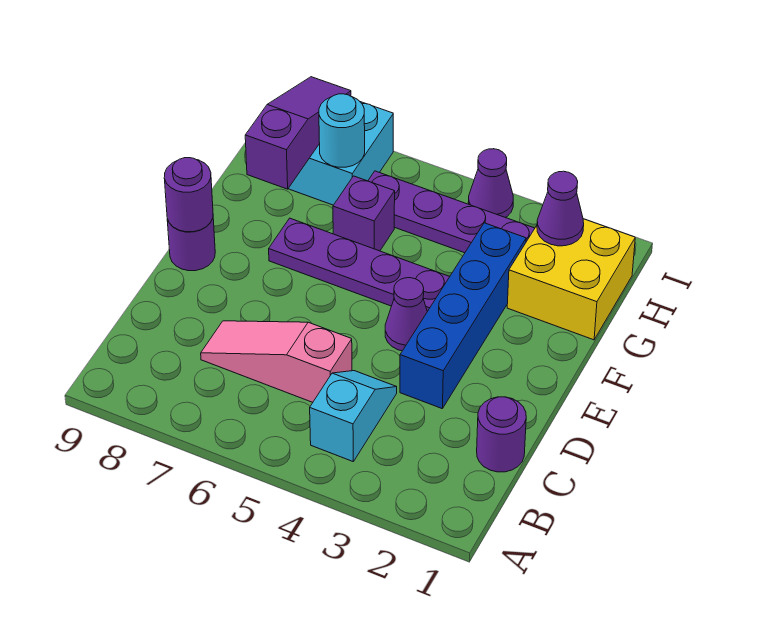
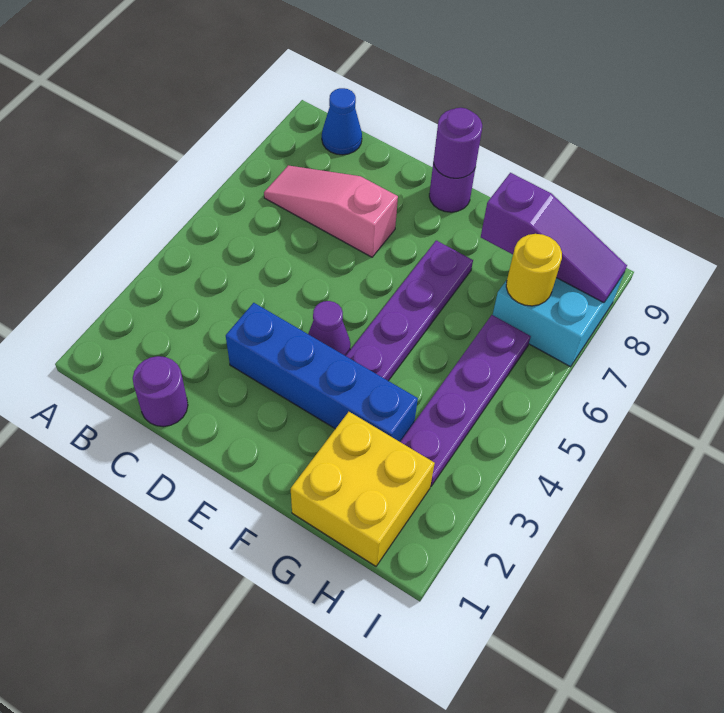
cyan slope B4:C4 level 1 top B -> none
none -> blue cone B9 level 1
pink slope C5:C7 level 1 top 5 -> pink slope B7:D7 level 1 top D
purple brick G6 level 1 -> none
purple cone H2 level 2 -> none
cyan round brick H7 level 2 -> yellow round brick H7 level 2
purple cone I4 level 1 -> none

